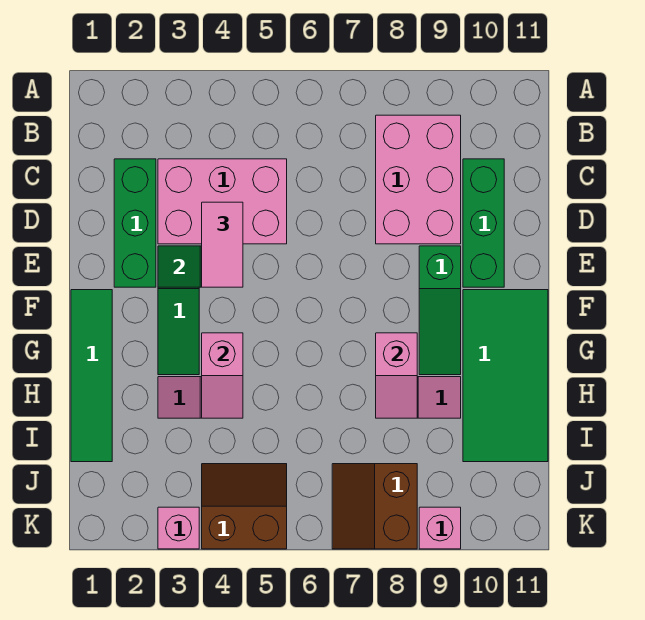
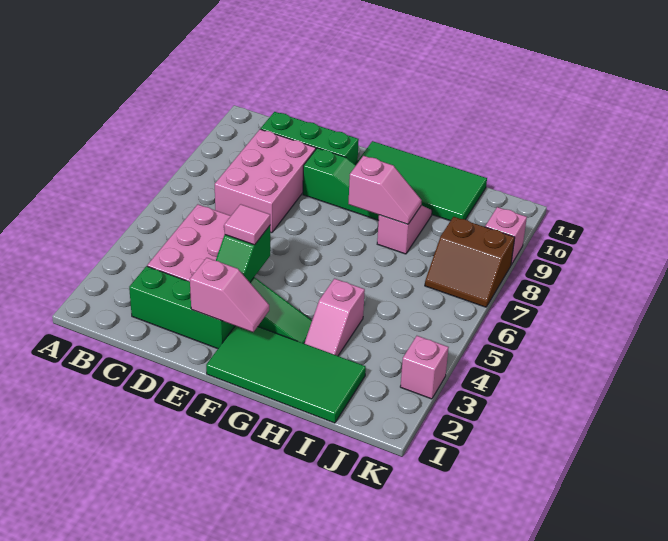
pink brick B8:D9 level 1 -> pink brick C7:D9 level 1
pink tile D4:E4 level 3 -> pink tile E4 level 3
green tile F1:I1 level 1 -> green tile F1:I2 level 1
pink slope G4:H4 level 2 top G -> pink slope E2:F2 level 2 top E
brown slope J4:K5 level 1 top K -> none

